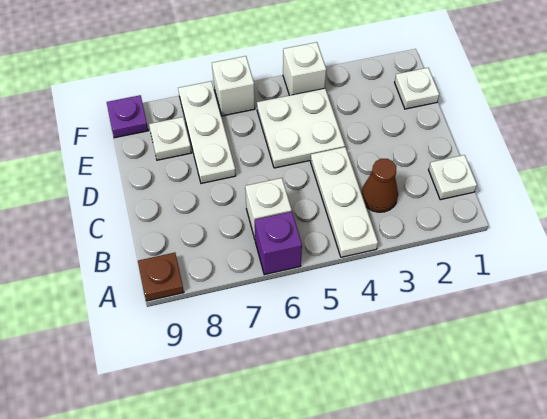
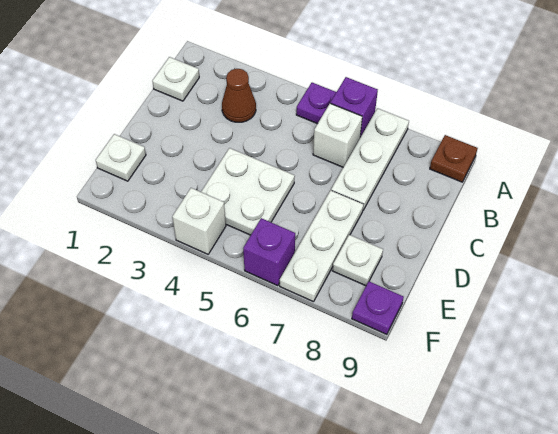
white plate A4:C4 level 1 -> white plate A7:C7 level 1
none -> purple plate A5 level 1
white brick F6 level 1 -> purple brick F6 level 1

